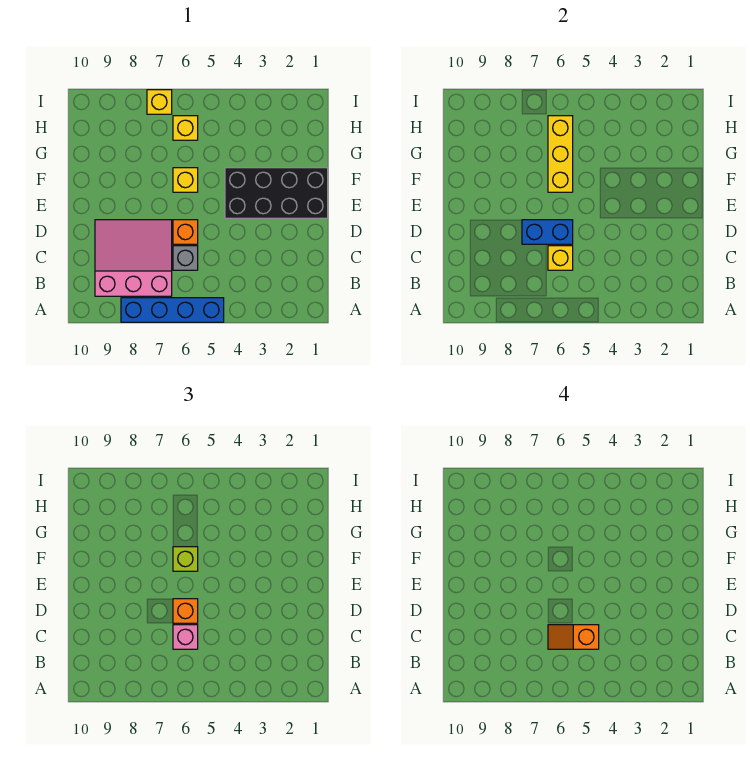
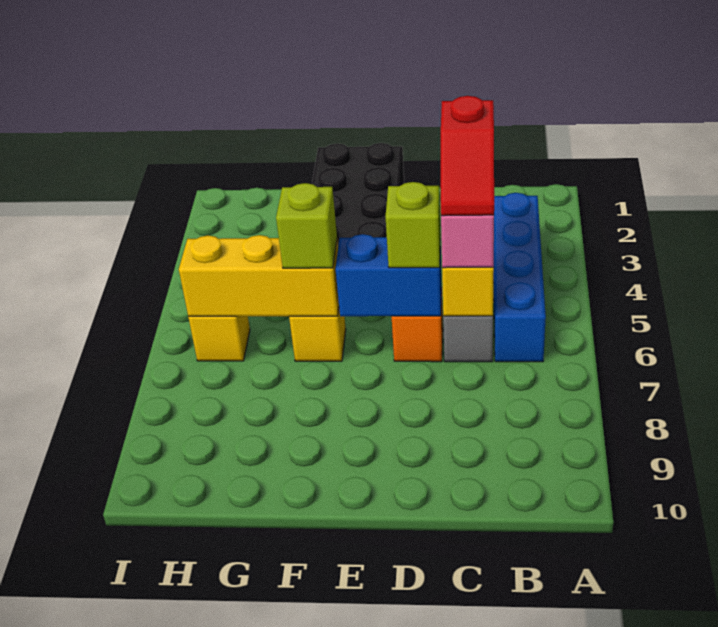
blue brick A5:A8 level 1 -> blue brick B3:B6 level 1
pink slope B7:D9 level 1 top B -> none
orange slope C5:C6 level 4 top 5 -> red slope C5:C6 level 4 top 5
blue brick D6:D7 level 2 -> blue brick D6:E6 level 2
orange brick D6 level 3 -> lime brick D6 level 3
yellow brick I7 level 1 -> none

